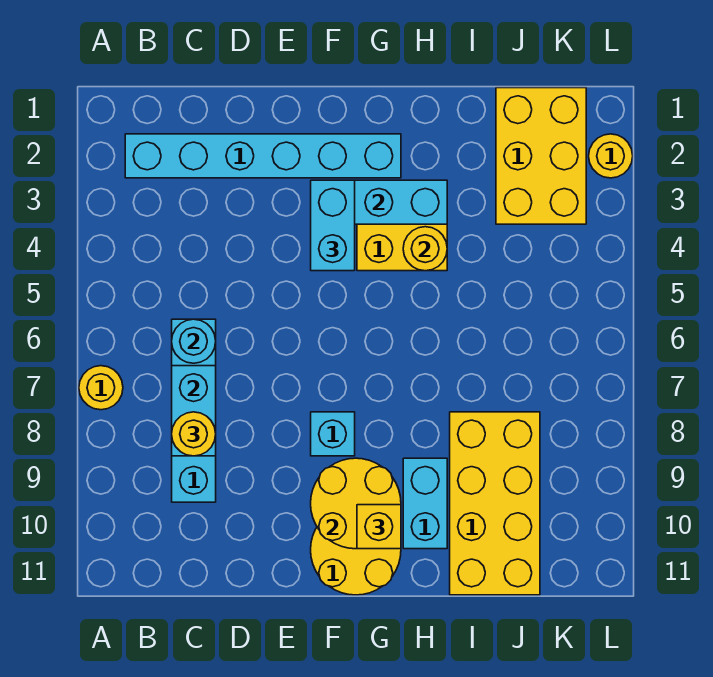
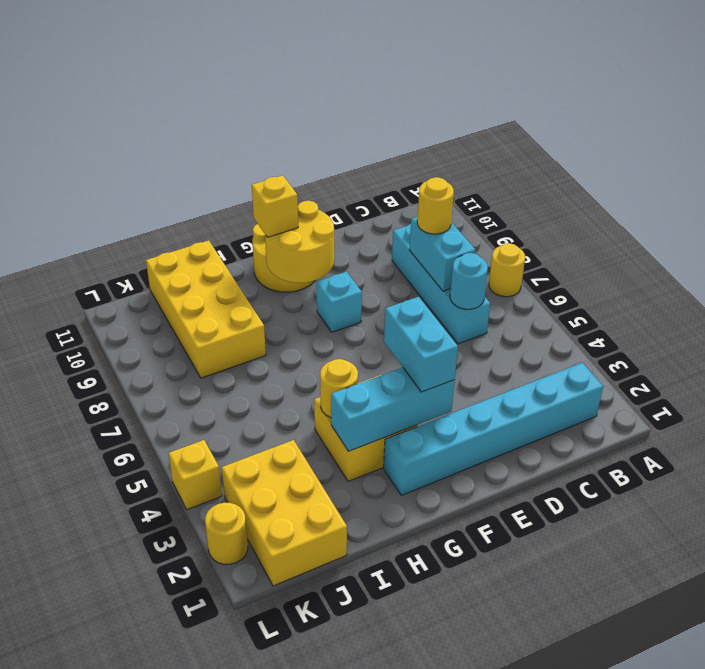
cyan brick H9:H10 level 1 -> none
none -> yellow brick L4 level 1

